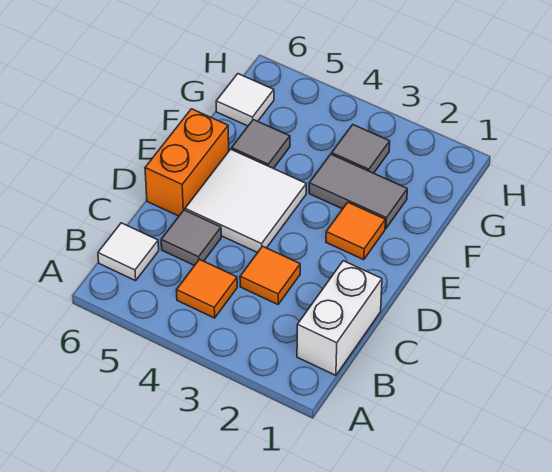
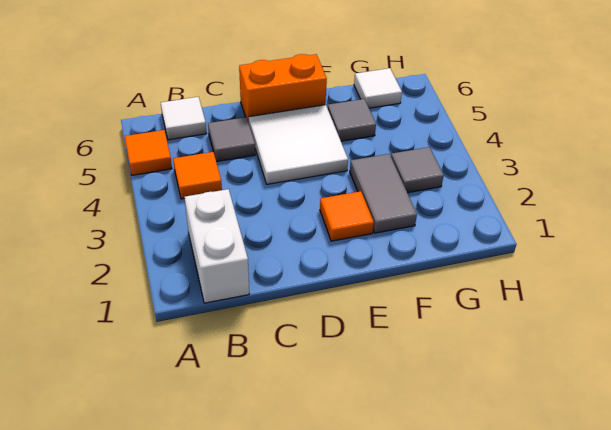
white brick B1:C1 level 1 -> white brick B1:B2 level 1
orange tile C3 level 1 -> orange tile A5 level 1

